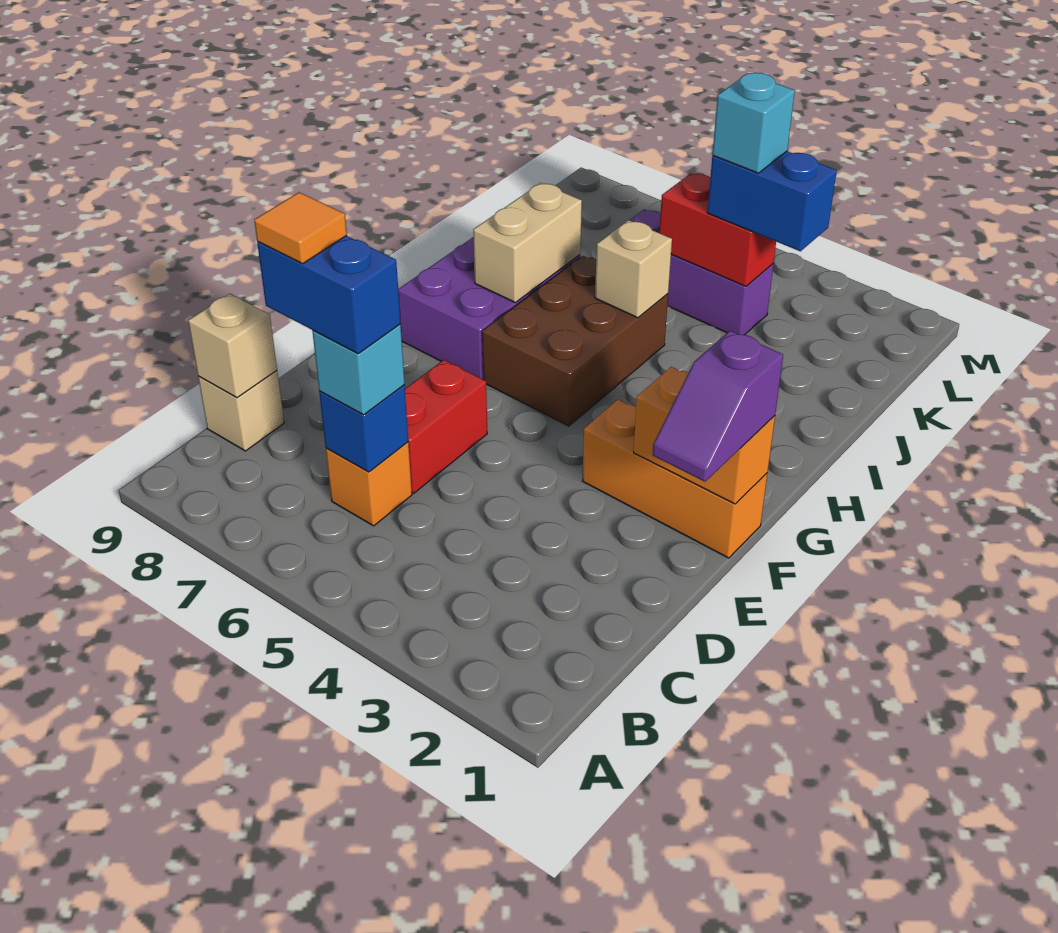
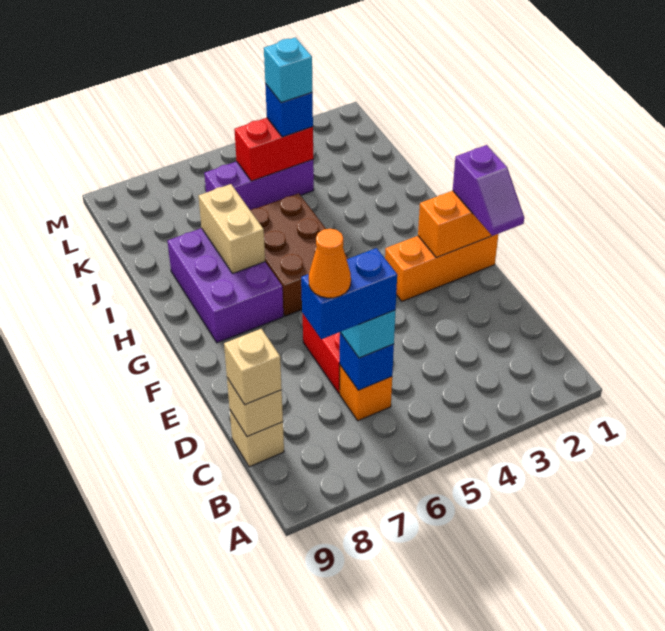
orange tile C7 level 5 -> orange cone C7 level 5
tan brick I5 level 2 -> tan brick C9 level 3
blue brick K3:K4 level 3 -> blue brick K4 level 3

